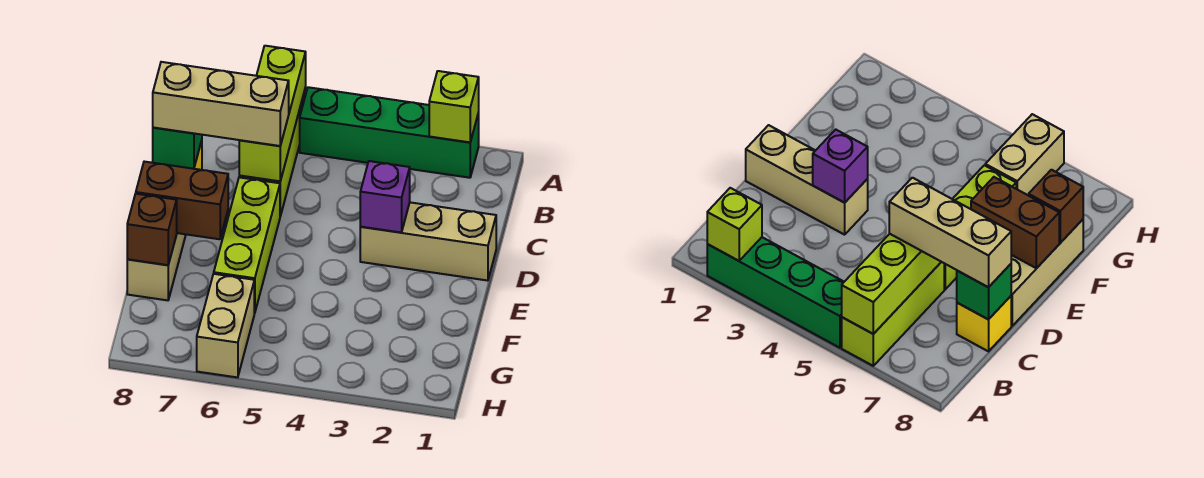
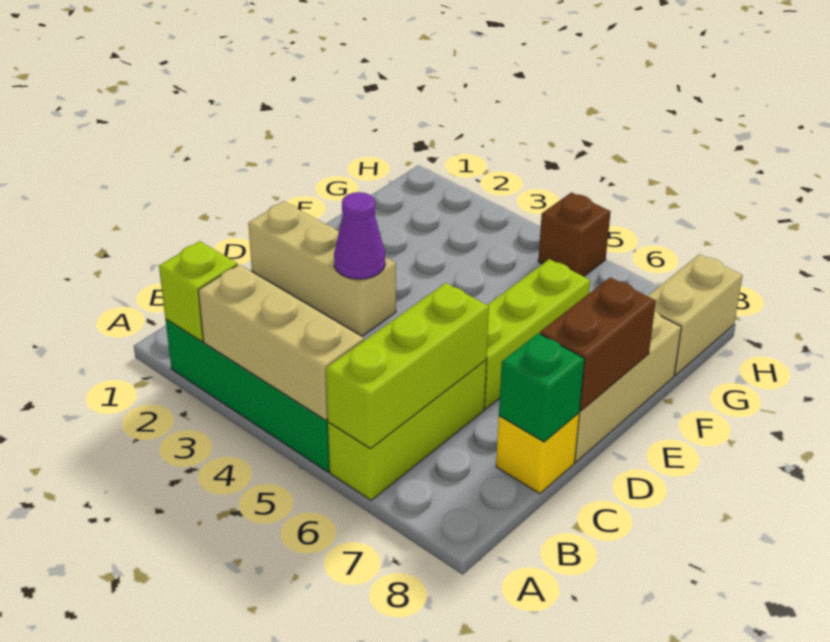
tan brick C6:C8 level 3 -> tan brick A3:A5 level 2
purple brick D3 level 2 -> purple cone D3 level 2
brown brick E7:E8 level 2 -> brown brick D8:E8 level 2
brown brick F8 level 2 -> brown brick H5 level 1
tan brick G6:H6 level 1 -> tan brick G8:H8 level 1

